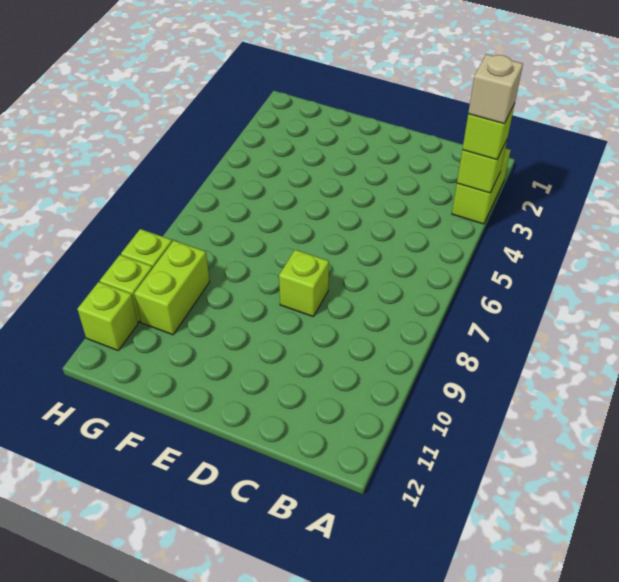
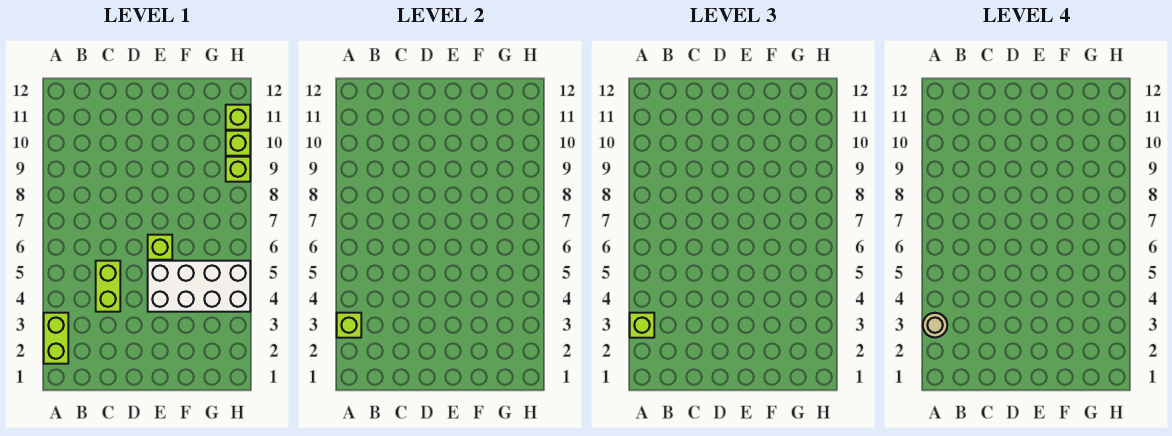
tan brick A3 level 4 -> tan round brick A3 level 4
lime brick D8 level 1 -> lime brick E6 level 1
none -> white brick E4:H5 level 1
lime brick G9:G10 level 1 -> lime brick C4:C5 level 1

